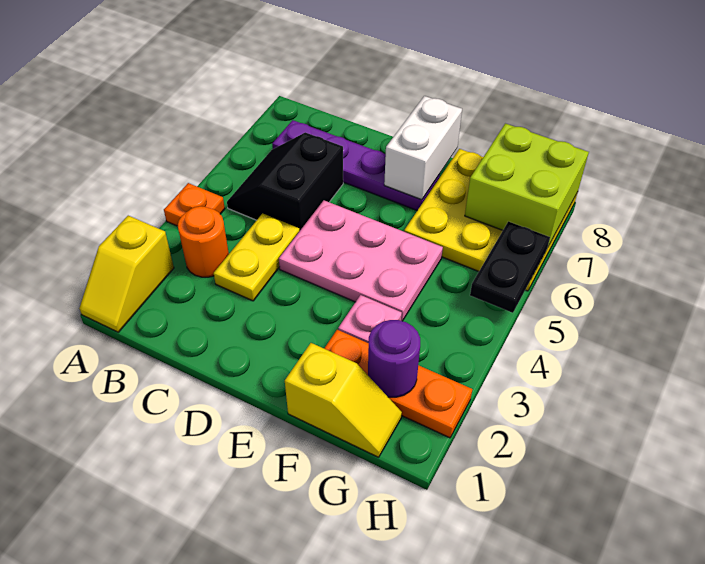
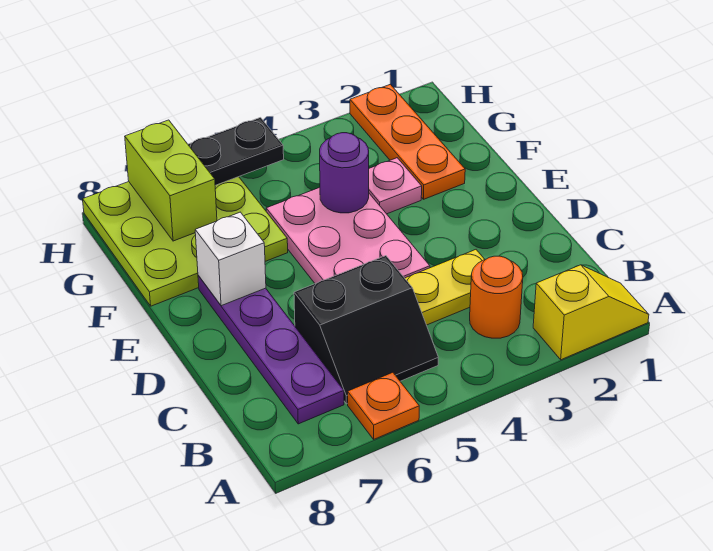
orange plate A4 level 1 -> orange plate A6 level 1
white brick E7:E8 level 2 -> white brick E7 level 2
yellow slope F1:G1 level 1 top F -> none
yellow plate F6:H8 level 1 -> lime plate F6:H8 level 1
purple round brick G2 level 2 -> purple round brick F4 level 2
lime brick G7:H8 level 2 -> lime brick G7:H7 level 2

